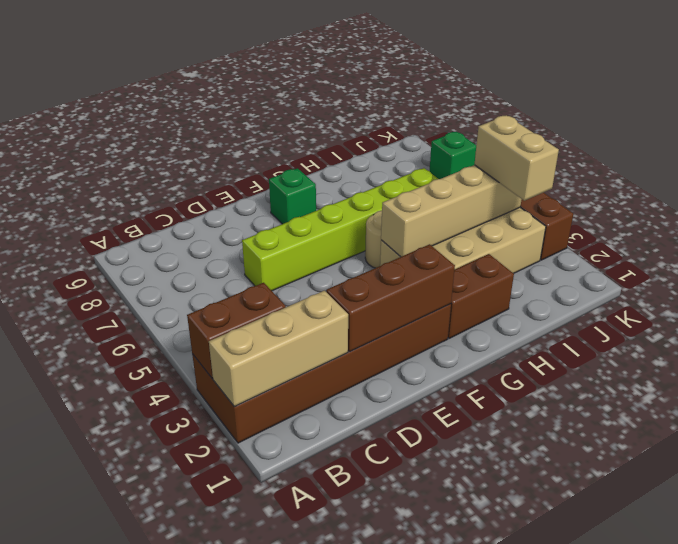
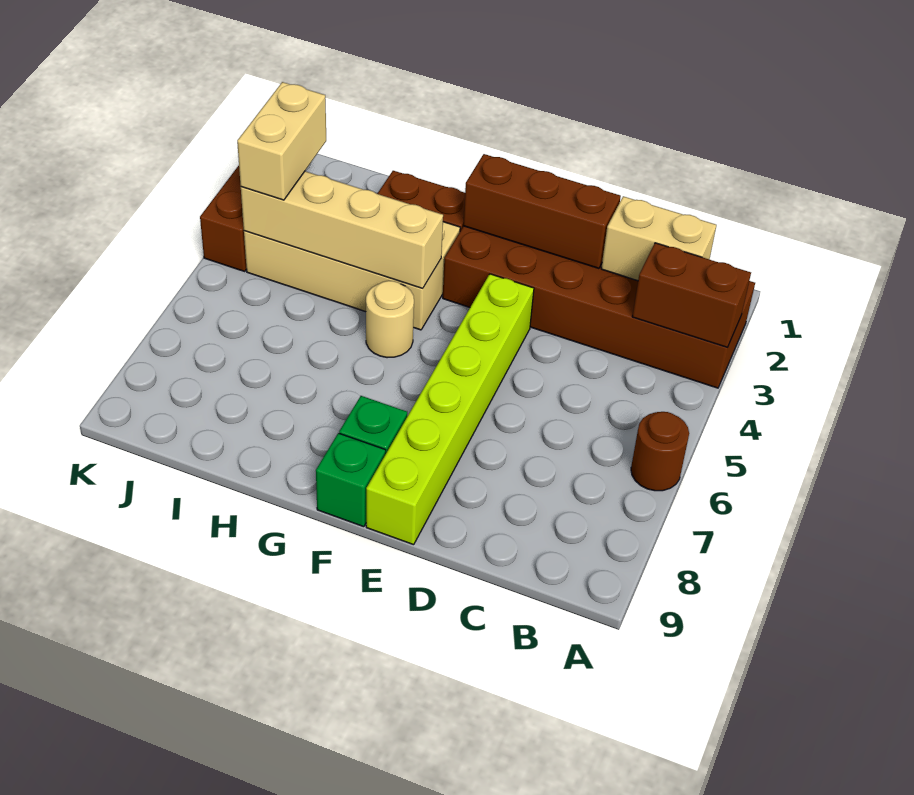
tan brick A2:C2 level 2 -> tan brick B2:C2 level 2
none -> brown round brick A6 level 1
lime brick D6:I6 level 1 -> lime brick E4:E9 level 1
green brick K7 level 1 -> green brick F9 level 1

